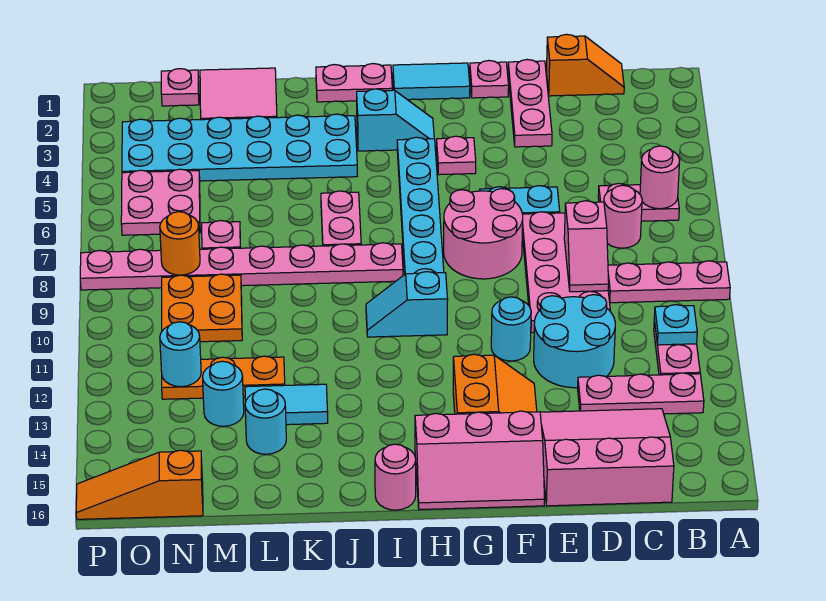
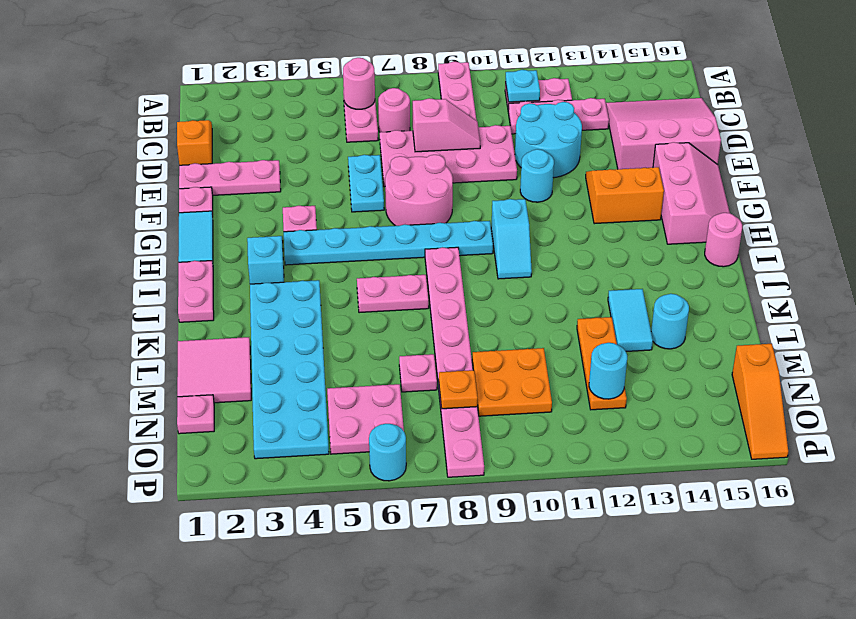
pink plate B13:D13 level 1 -> pink plate C11:C13 level 1
pink slope C14:E16 level 1 top 16 -> pink slope C14:E16 level 1 top E
cyan round brick M13 level 1 -> cyan round brick P6 level 1
orange round brick N8 level 2 -> orange plate N8 level 2

